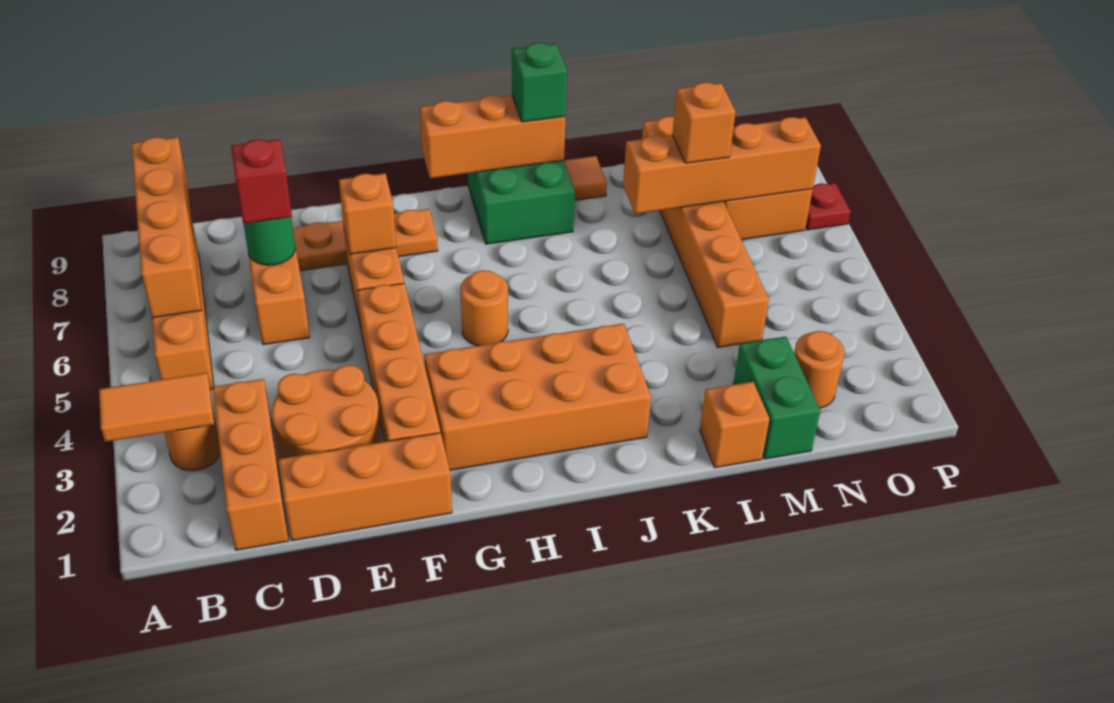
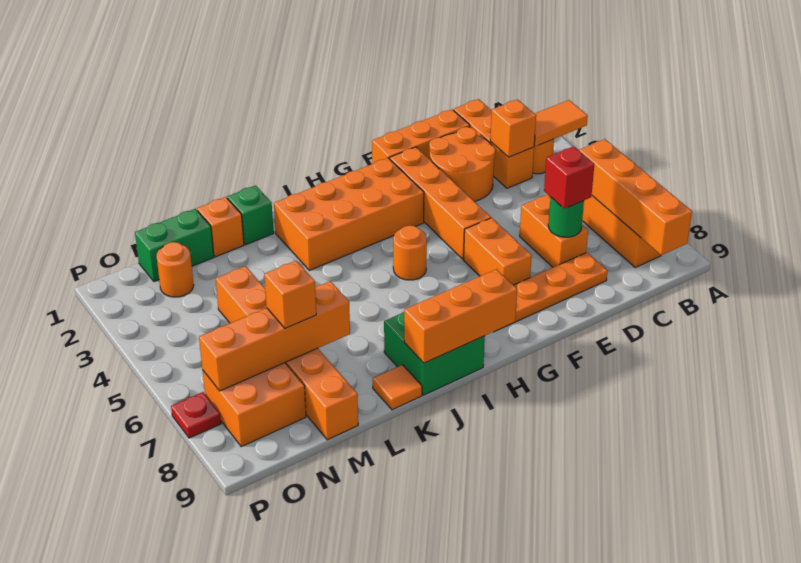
orange brick F7 level 2 -> orange brick C3 level 2
green brick J9 level 3 -> green brick K1 level 1
green brick M1:M2 level 1 -> green brick M1:N1 level 1

